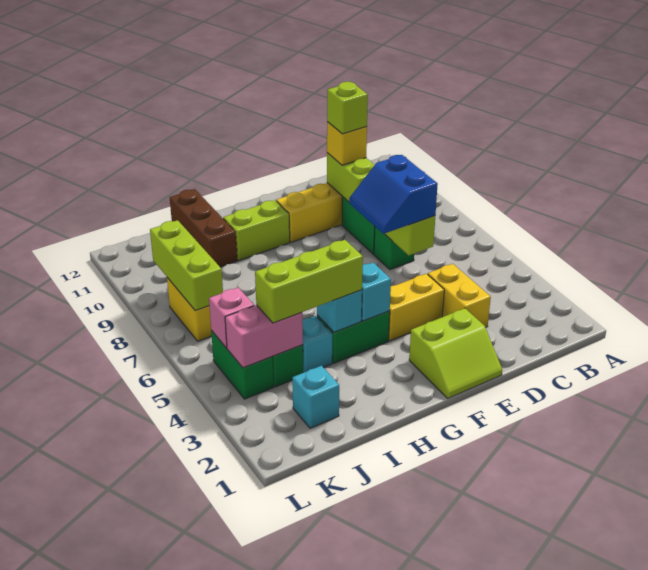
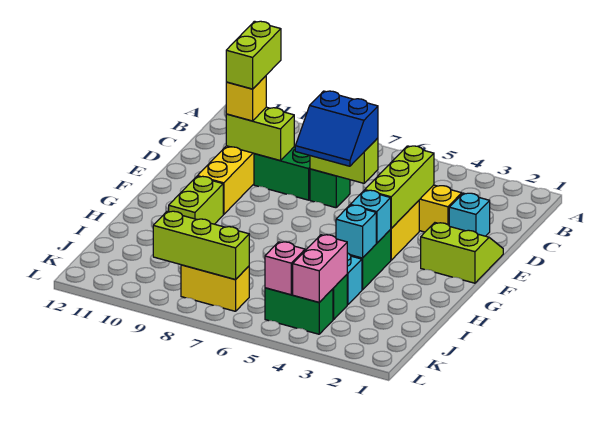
lime brick D10 level 4 -> lime brick C10:D10 level 4
lime slope E1:F2 level 1 top 2 -> lime slope E1:F2 level 1 top F
lime brick H4:J4 level 3 -> lime brick D4:F4 level 2
brown brick I10:I12 level 1 -> none
cyan brick J2 level 1 -> cyan brick D2 level 1

